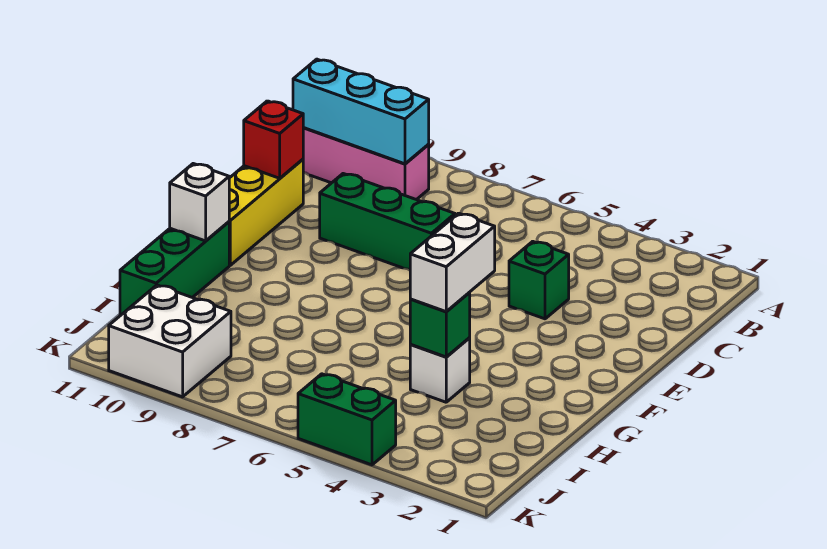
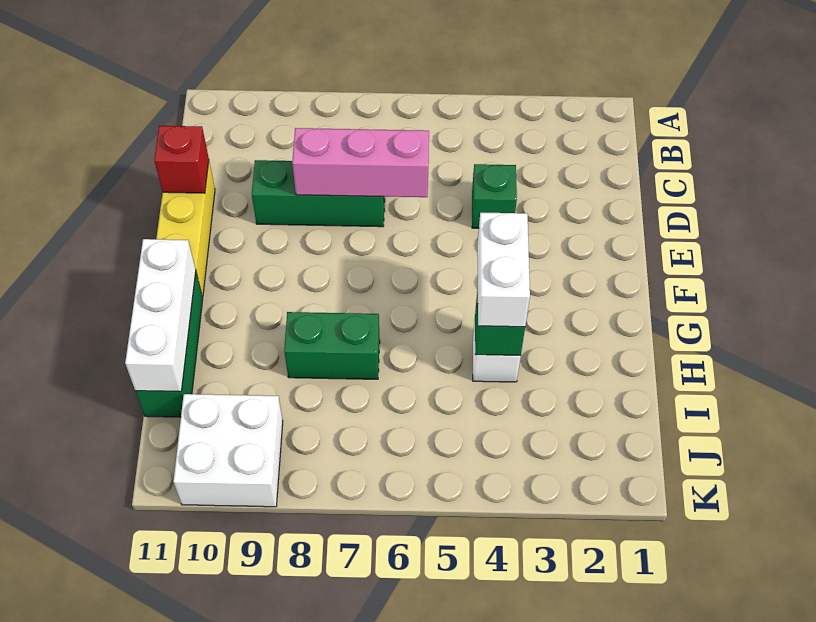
pink brick B9:B11 level 1 -> pink brick D6:D8 level 2
cyan brick B9:B11 level 2 -> none
white brick G11 level 2 -> white brick G11:I11 level 2
green brick K4:K5 level 1 -> green brick H7:H8 level 1

